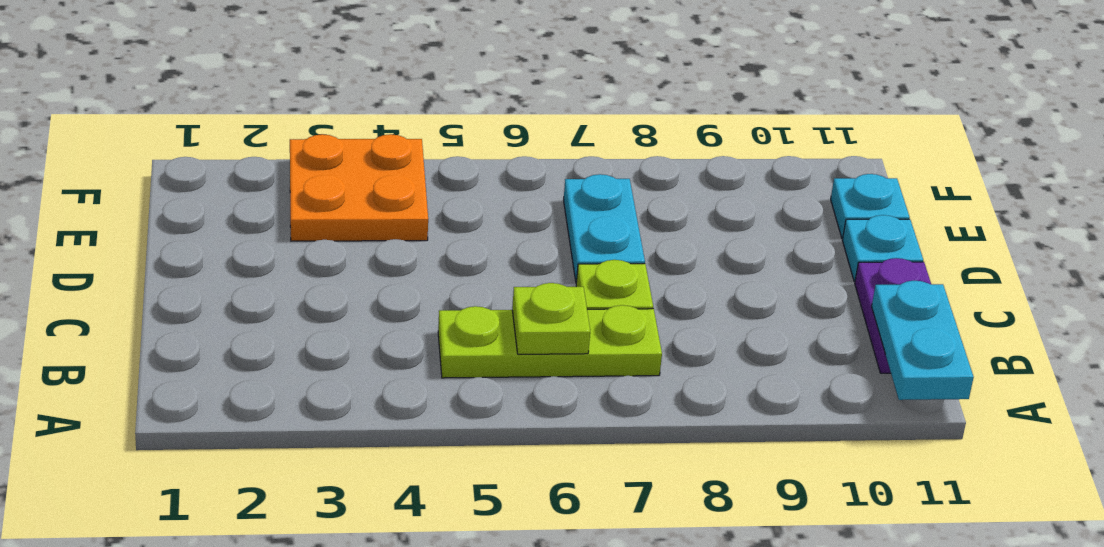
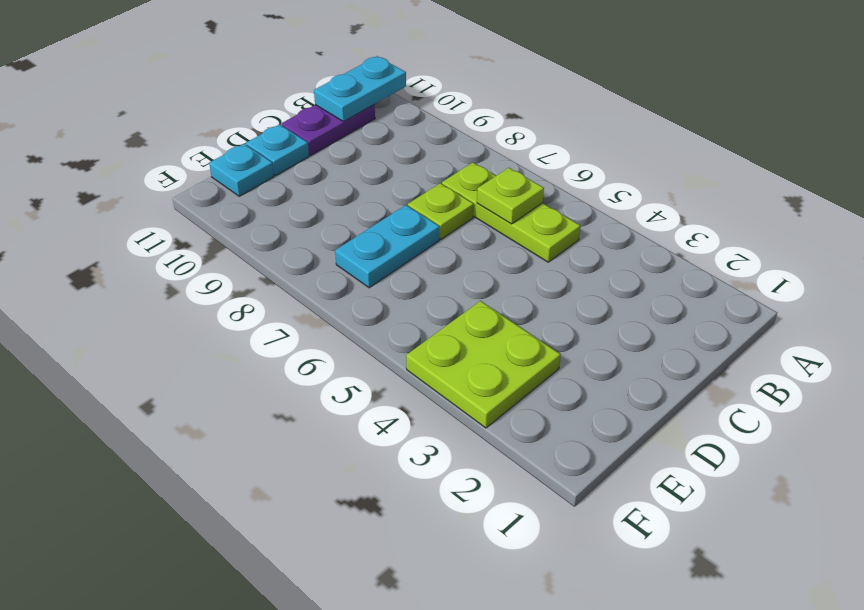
orange plate E3:F4 level 1 -> lime plate E3:F4 level 1

